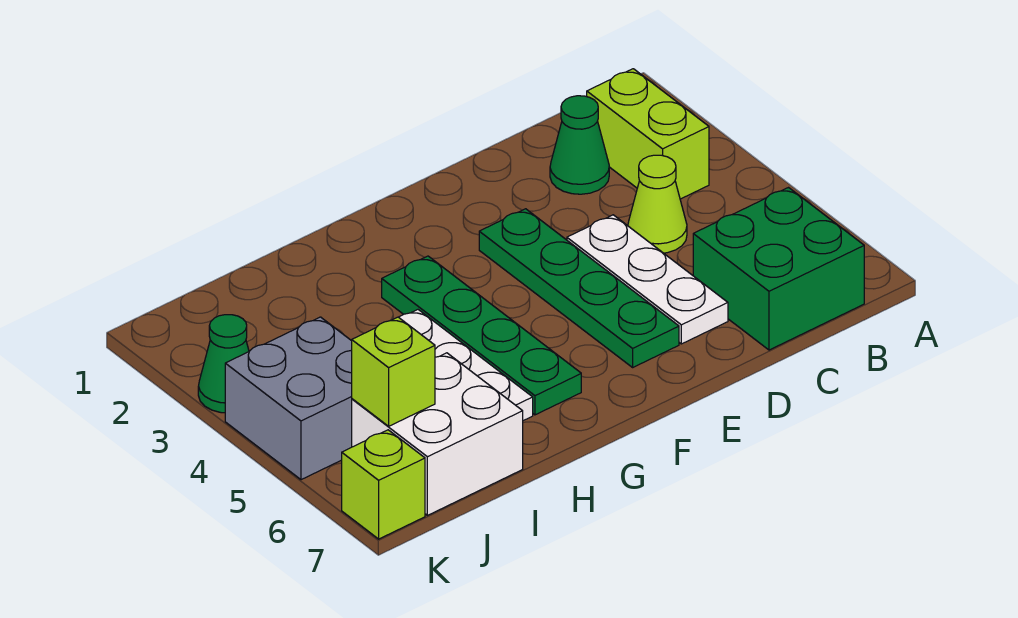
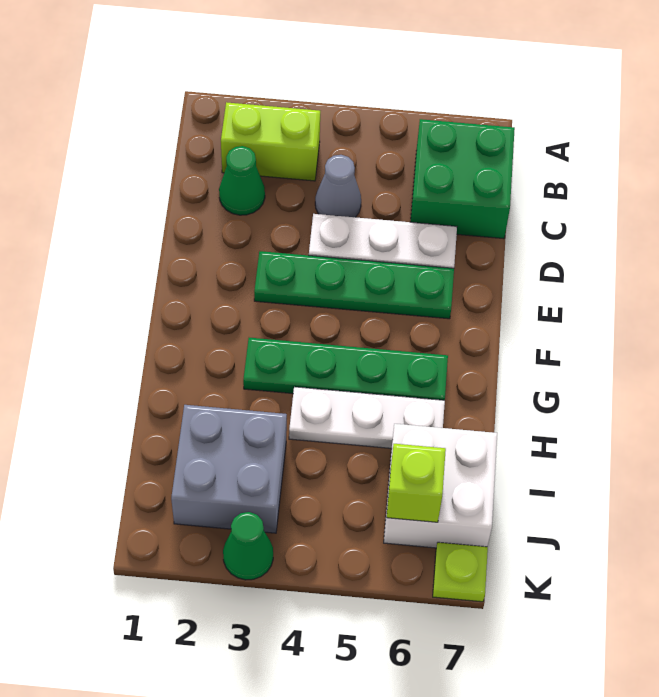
lime cone C4 level 1 -> grey cone C4 level 1
grey brick J4:K5 level 1 -> grey brick I2:J3 level 1
lime brick K7 level 1 -> lime plate K7 level 1

